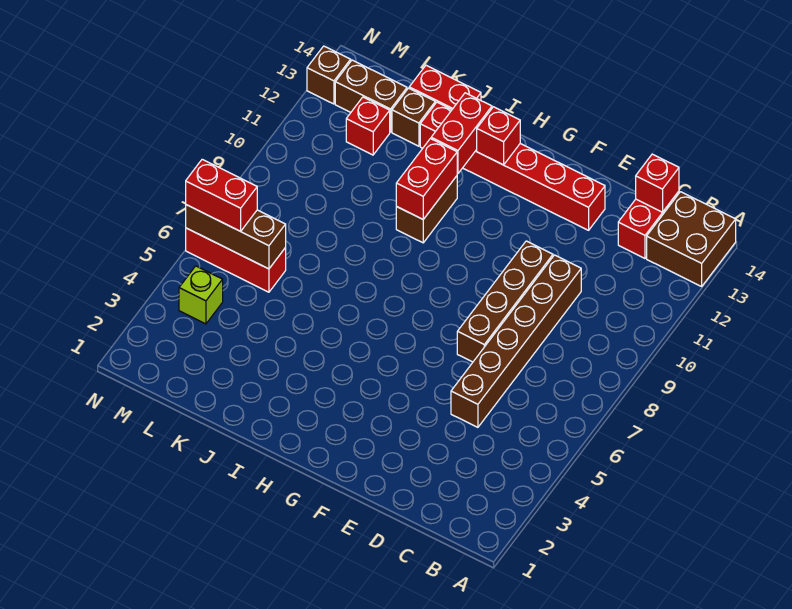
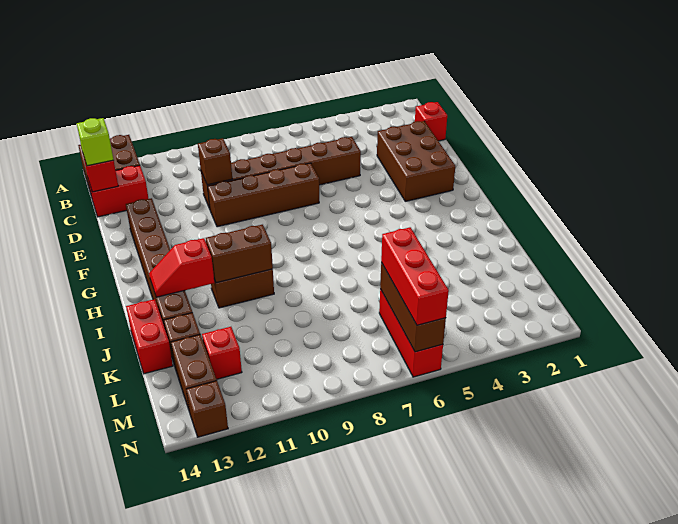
none -> brown brick D2:F3 level 1
none -> brown brick D10 level 2
red brick E13:J13 level 1 -> brown brick E13:J13 level 1
red brick H13 level 2 -> red brick C1 level 1
red brick I10:I11 level 2 -> brown brick I10:I11 level 2
red brick I12:I13 level 2 -> red slope I12:I13 level 2 top 12
lime brick M4 level 1 -> lime brick C14 level 3
red brick M6:N6 level 3 -> red brick L6:N6 level 3

